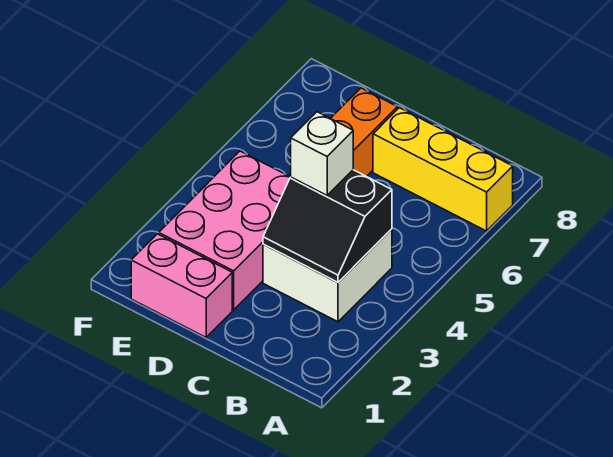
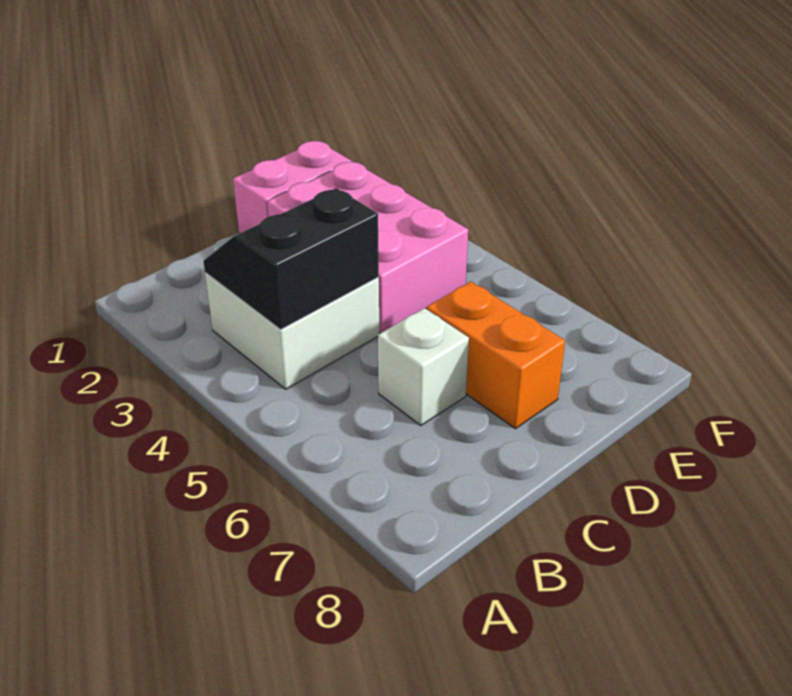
yellow brick A7:C7 level 1 -> none
white brick C4 level 3 -> white brick C6 level 1

